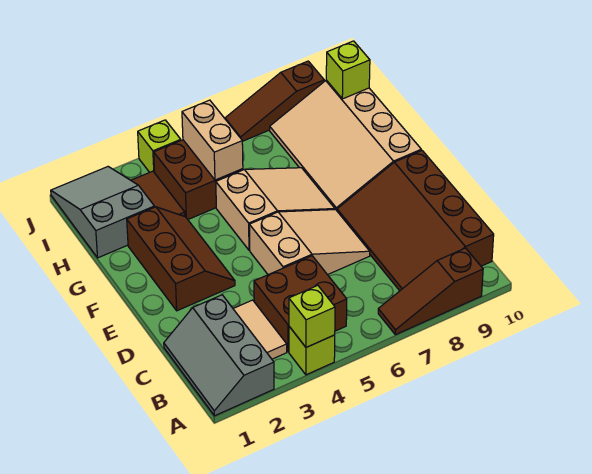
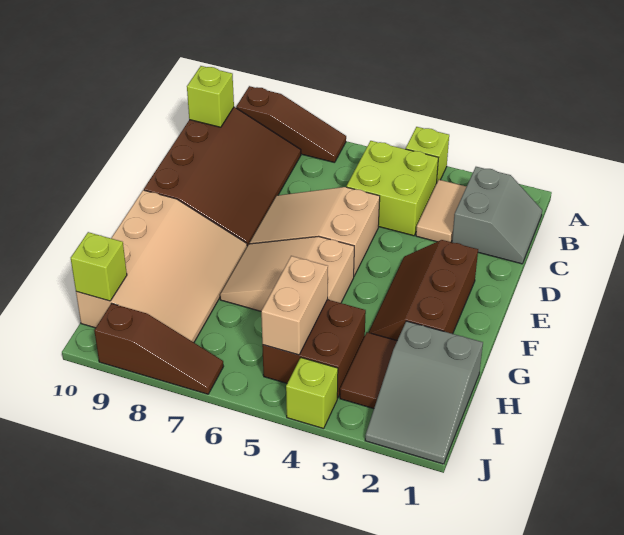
grey slope A1:C2 level 1 top 2 -> grey slope B1:C2 level 1 top 2
lime brick A4 level 2 -> lime brick B10 level 2
brown brick B4:C5 level 1 -> lime brick B4:C5 level 1

